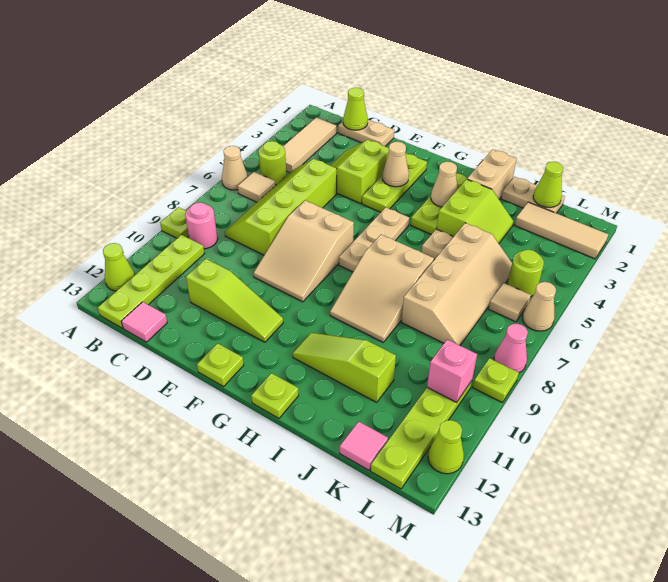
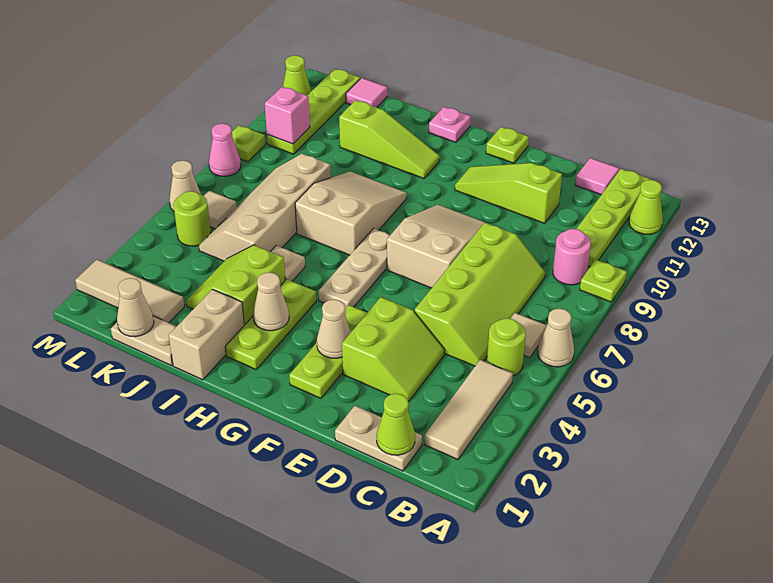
lime plate H13 level 1 -> pink plate H13 level 1
lime cone K1 level 2 -> tan cone K1 level 2

